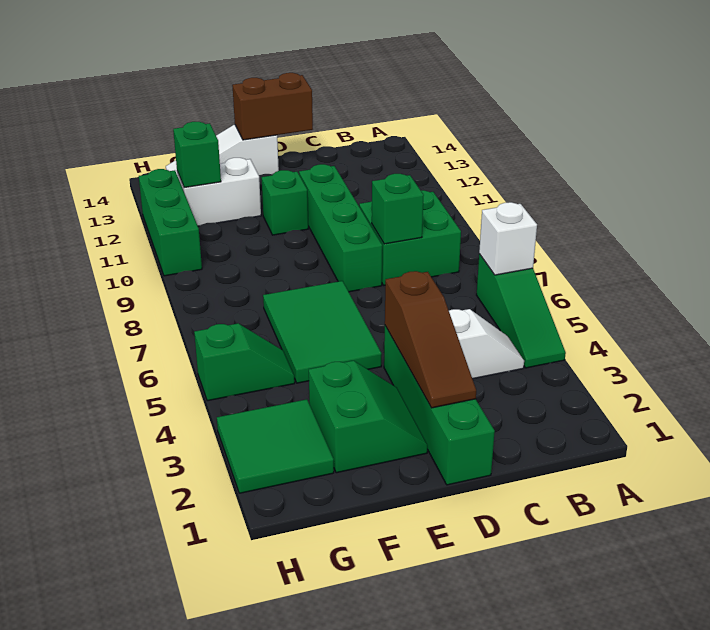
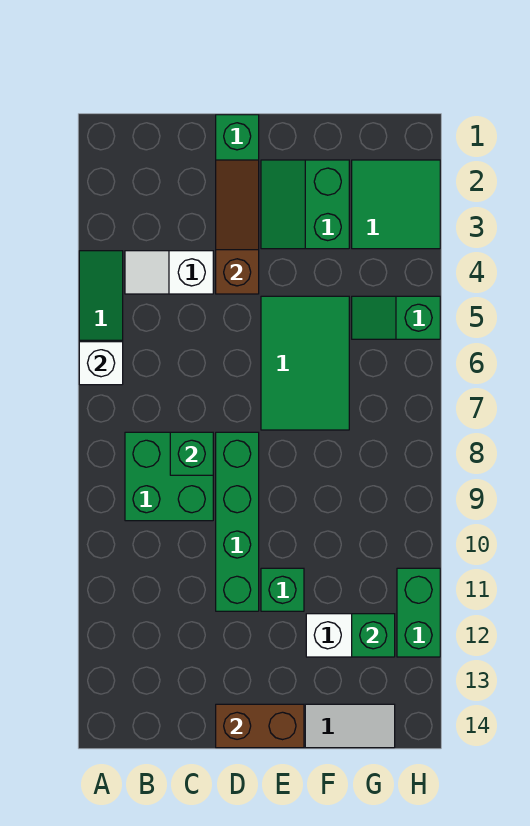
green brick H10:H12 level 1 -> green brick H11:H12 level 1

